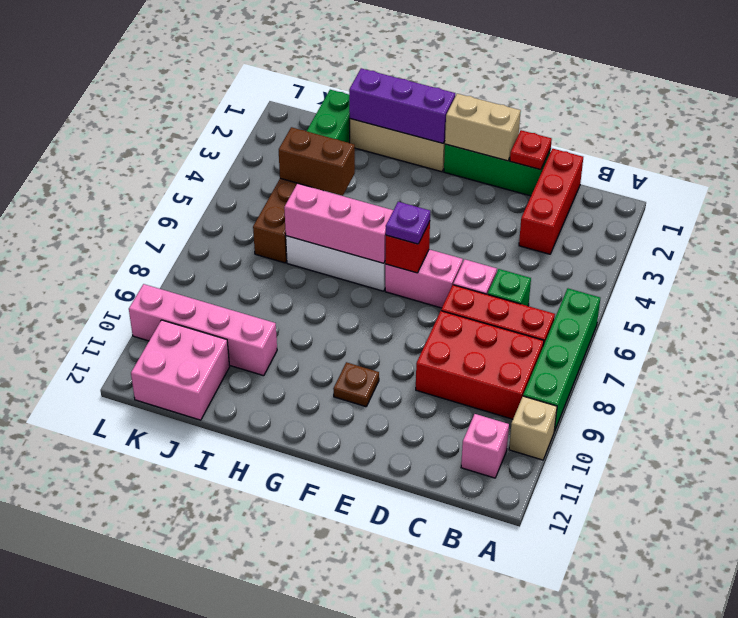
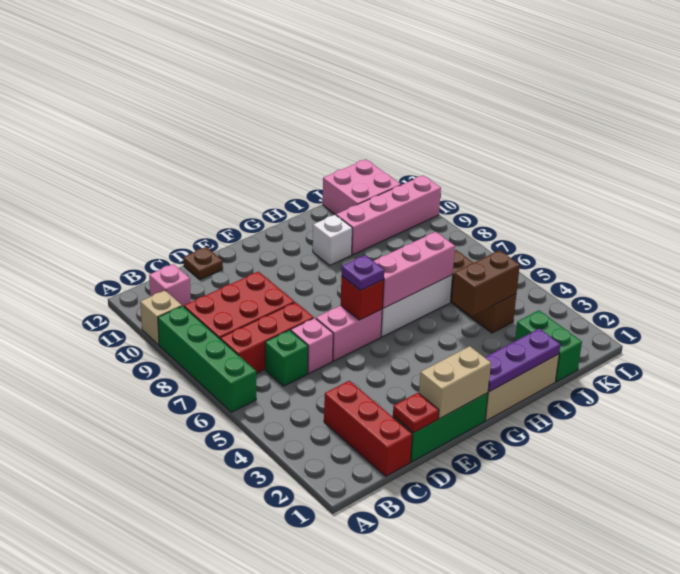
brown plate F10 level 1 -> brown plate D12 level 1
purple brick G1:I1 level 2 -> purple plate G1:I1 level 2
none -> white brick H10 level 1

